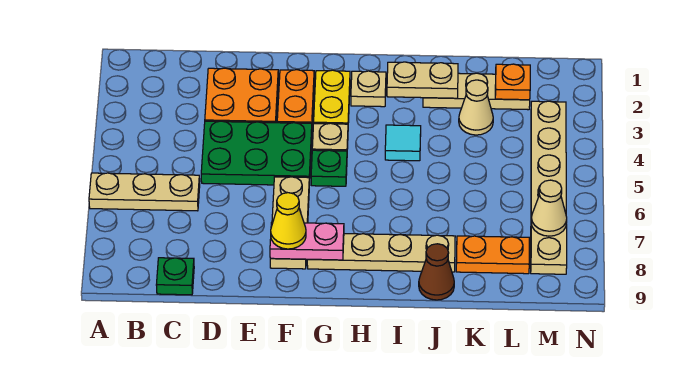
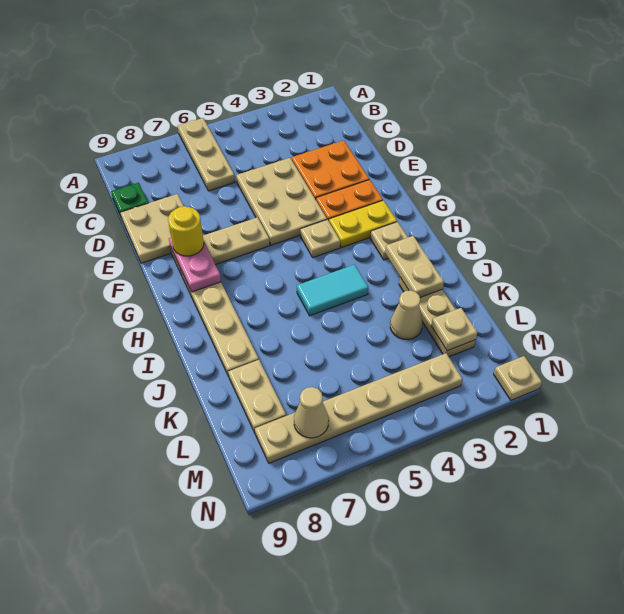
green plate D4:F5 level 1 -> tan plate D4:F5 level 1
none -> tan plate D8:E9 level 1
yellow cone F8 level 3 -> yellow round brick F8 level 3
green plate G5 level 1 -> none
cyan tile I4 level 1 -> cyan tile I4:I5 level 1
brown cone J9 level 1 -> none
orange plate K8:L8 level 1 -> tan plate K8:L8 level 1
orange plate L2 level 2 -> tan plate L2 level 2
none -> tan plate N1 level 1

